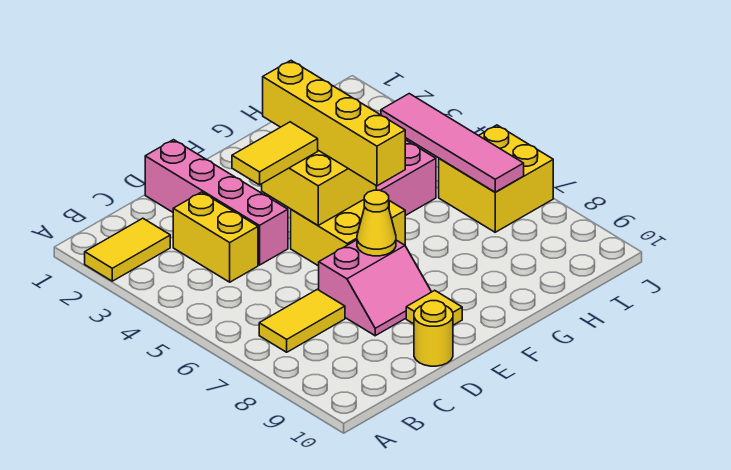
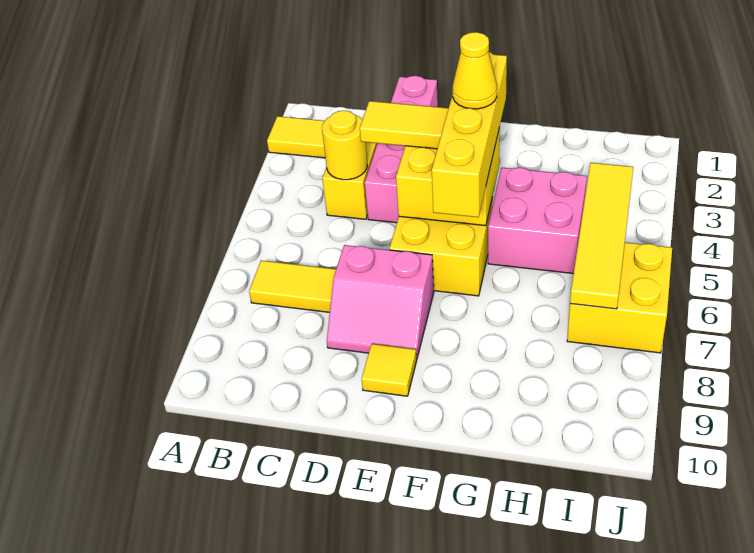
yellow round brick D10 level 1 -> yellow round brick C4 level 2
yellow cone E7 level 2 -> yellow cone F4 level 4
pink tile I4:I7 level 2 -> yellow tile I4:I7 level 2

